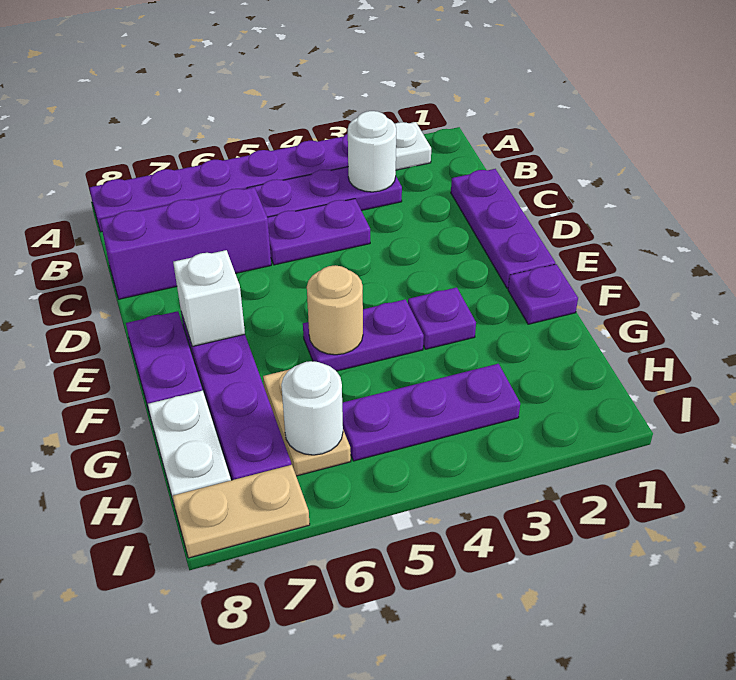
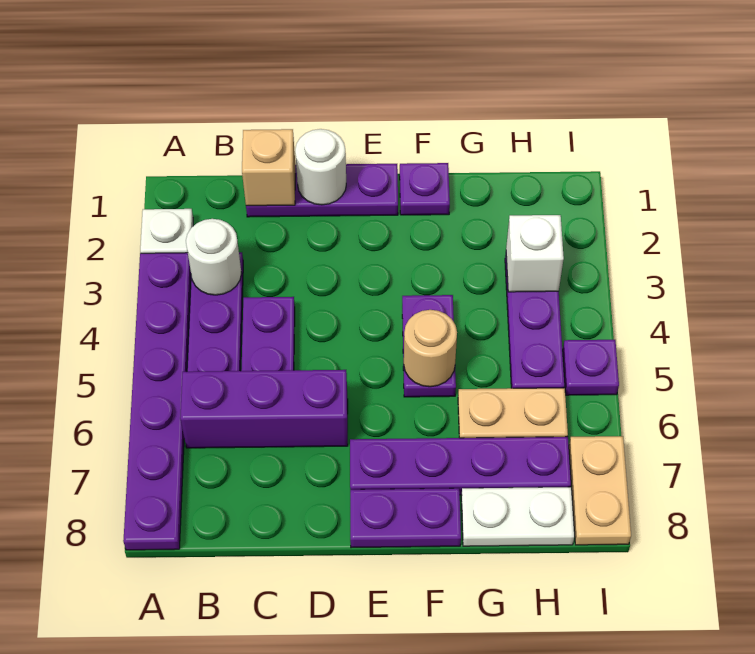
none -> tan brick C1 level 2
purple brick C6:C8 level 1 -> purple brick B6:D6 level 1
white brick E7 level 2 -> white brick H3 level 2
purple plate F3 level 1 -> purple plate I5 level 1
white round brick H6 level 2 -> white round brick D1 level 2

